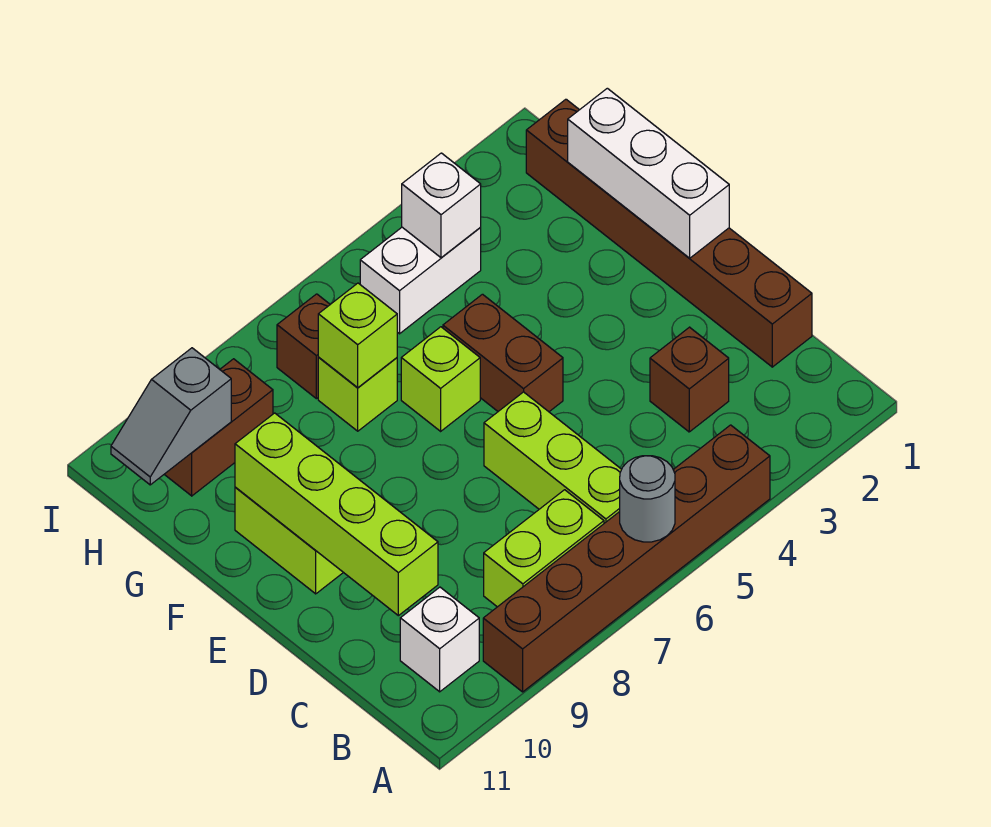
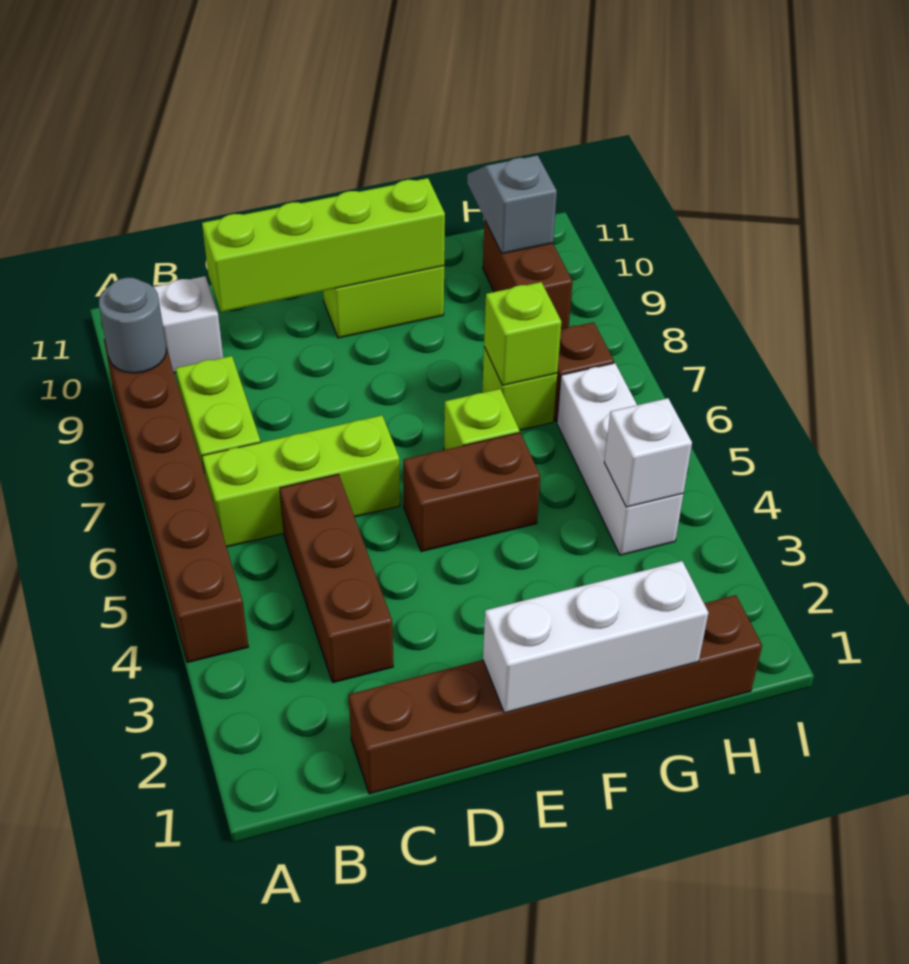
grey round brick A6 level 2 -> grey round brick A9 level 2
brown brick C3 level 1 -> brown brick C3:C5 level 1
white brick H4:H5 level 1 -> white brick H4:H6 level 1

